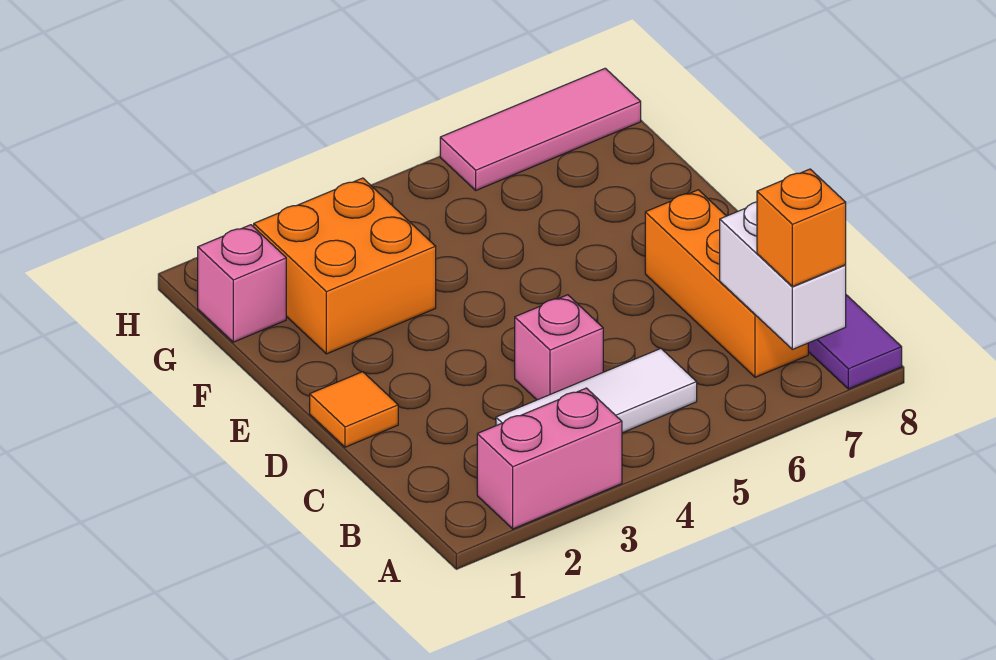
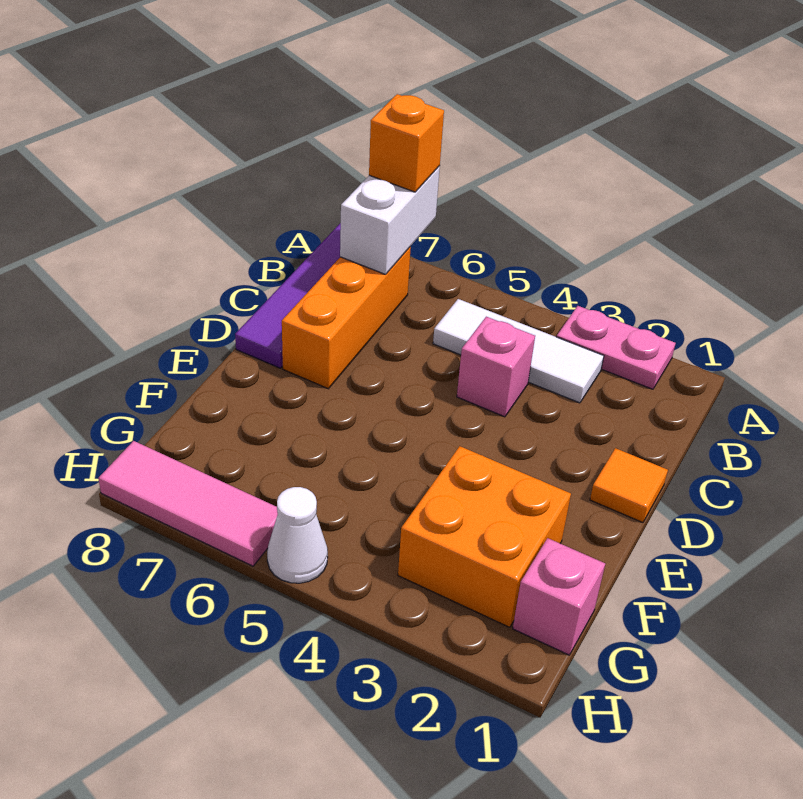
pink brick A2:A3 level 1 -> pink plate A2:A3 level 1
none -> white cone H5 level 1

